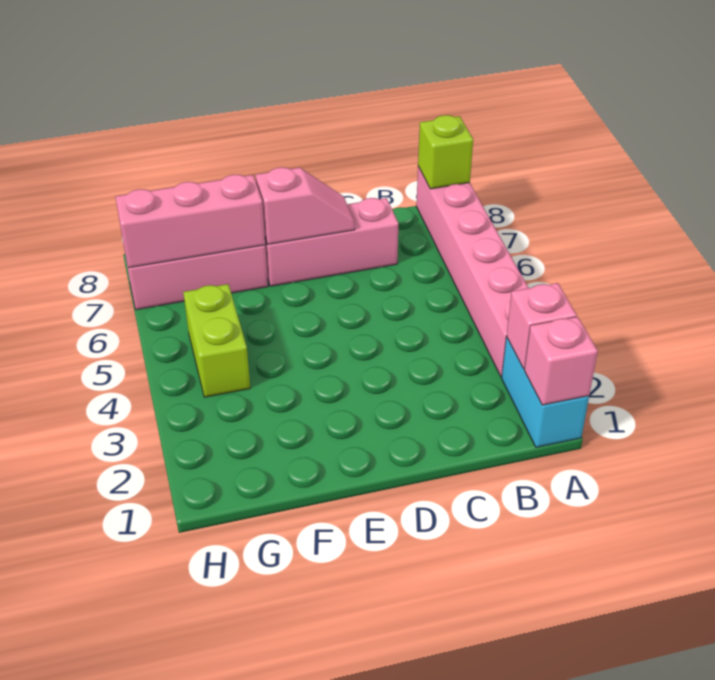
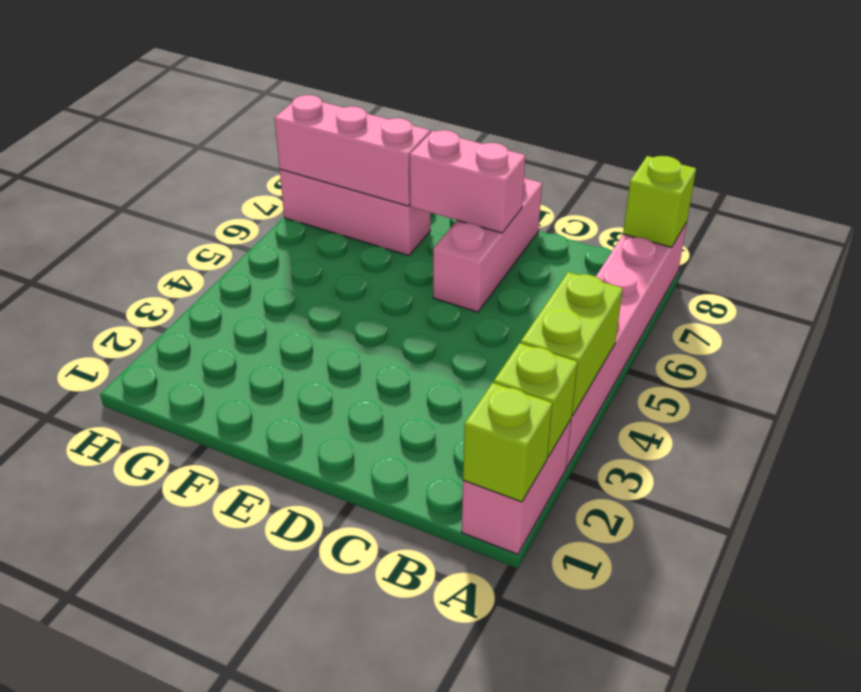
cyan brick A1:A2 level 1 -> pink brick A1:A2 level 1
pink brick A1 level 2 -> lime brick A1 level 2
pink brick A2 level 2 -> lime brick A2 level 2
pink brick C7:E7 level 1 -> pink brick D6:D8 level 1
pink slope D7:E7 level 2 top E -> pink brick D7:E7 level 2
lime brick G4:G5 level 1 -> lime brick A3:A4 level 2

